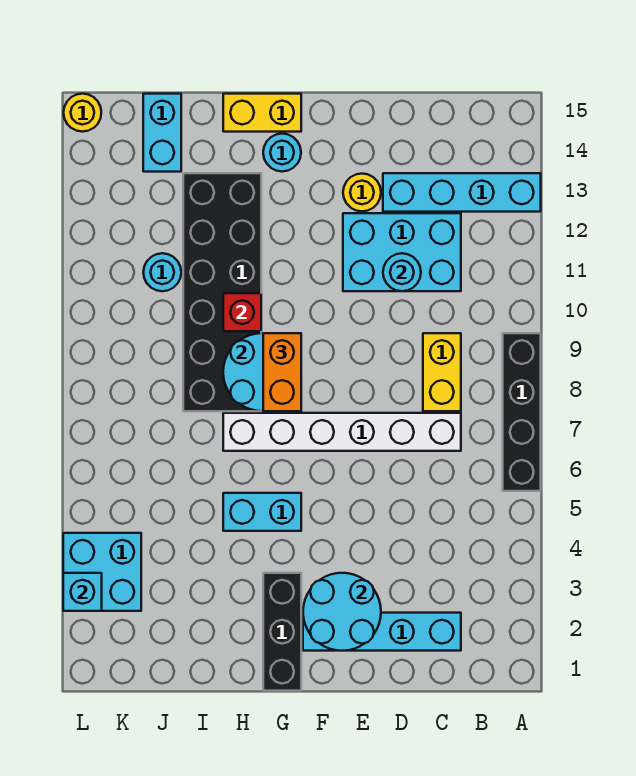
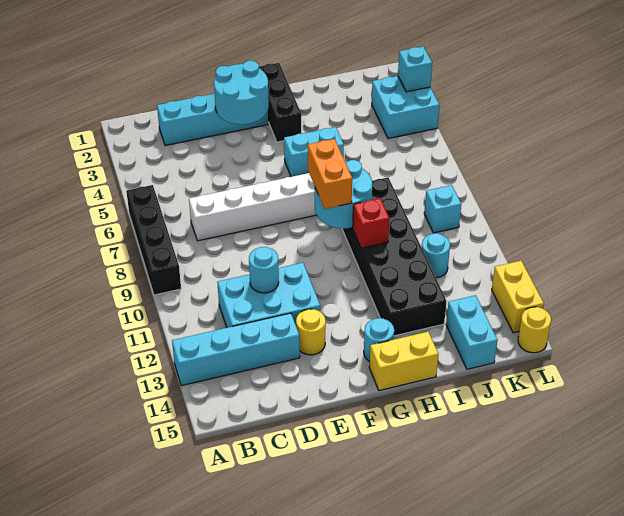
yellow brick C8:C9 level 1 -> yellow brick L13:L14 level 1
none -> cyan brick K9 level 1

